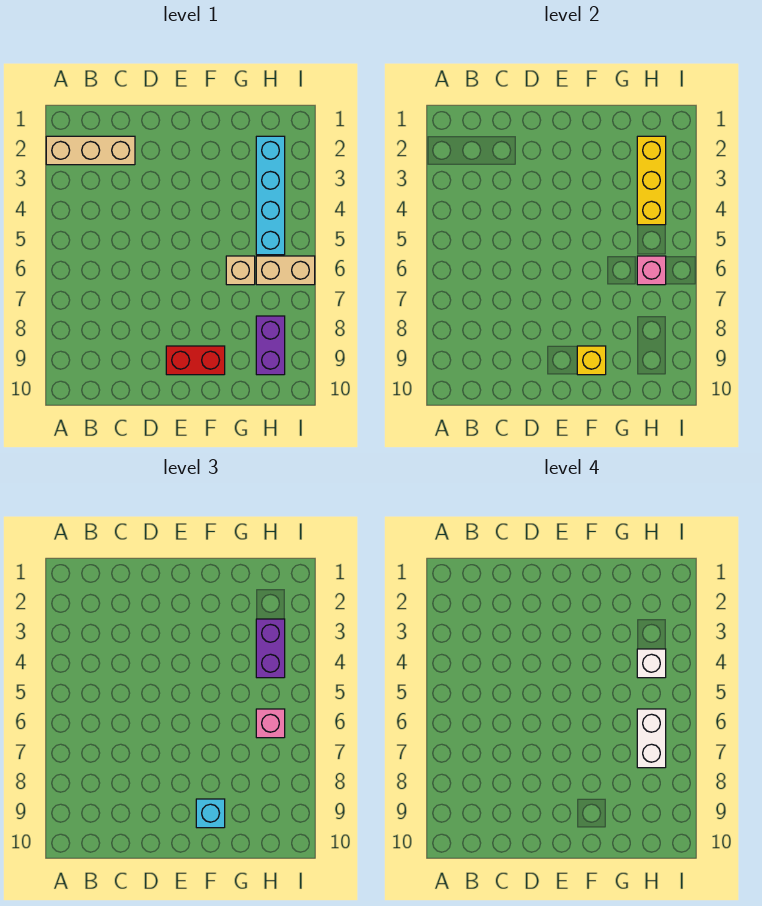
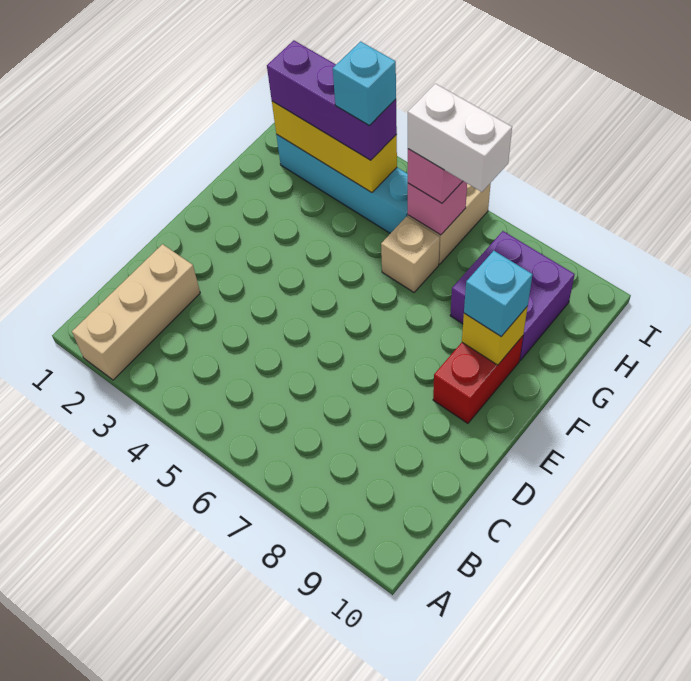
purple brick H3:H4 level 3 -> purple brick H2:H4 level 3
white brick H4 level 4 -> cyan brick H4 level 4
purple brick H8:H9 level 1 -> purple brick G8:H9 level 1

